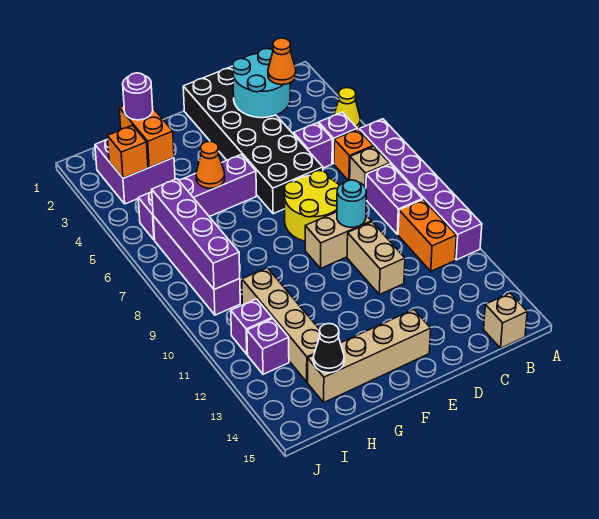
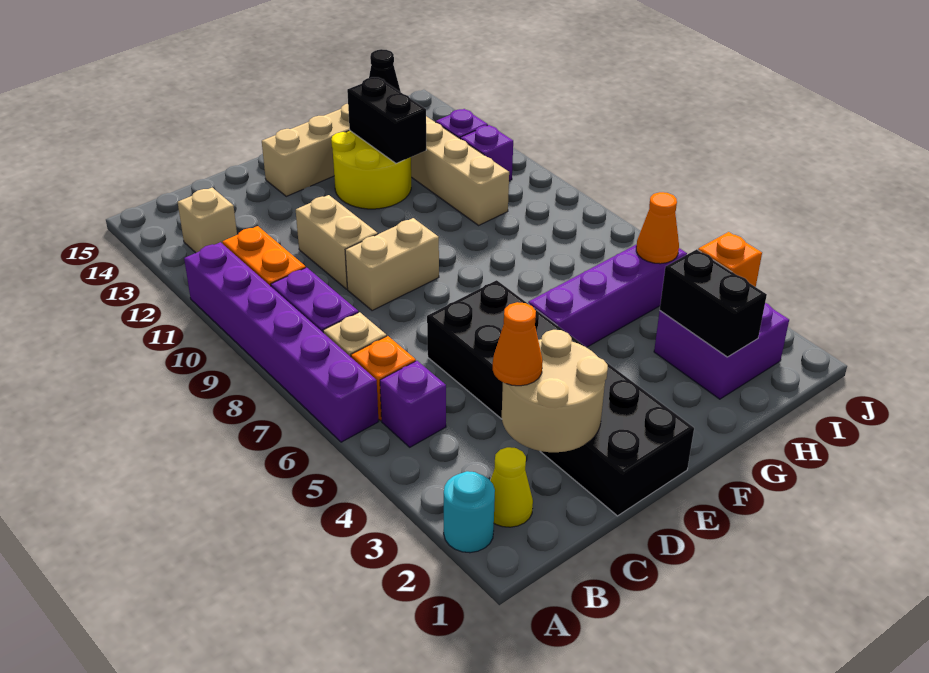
yellow cone A4 level 1 -> yellow cone B2 level 1
tan brick B15 level 1 -> tan brick B13 level 1
cyan round brick C2:D3 level 2 -> tan round brick C2:D3 level 2
purple brick C5 level 1 -> none
yellow round brick D7:E8 level 1 -> yellow round brick F12:G13 level 1
cyan round brick D9 level 2 -> cyan round brick A2 level 1
orange cone G5 level 2 -> orange cone I5 level 2
none -> black brick G12:G13 level 2
orange brick H2:H3 level 2 -> black brick H2:H3 level 2
purple round brick H2 level 3 -> none
purple brick I6:I9 level 1 -> none
purple brick I6:I9 level 2 -> none

